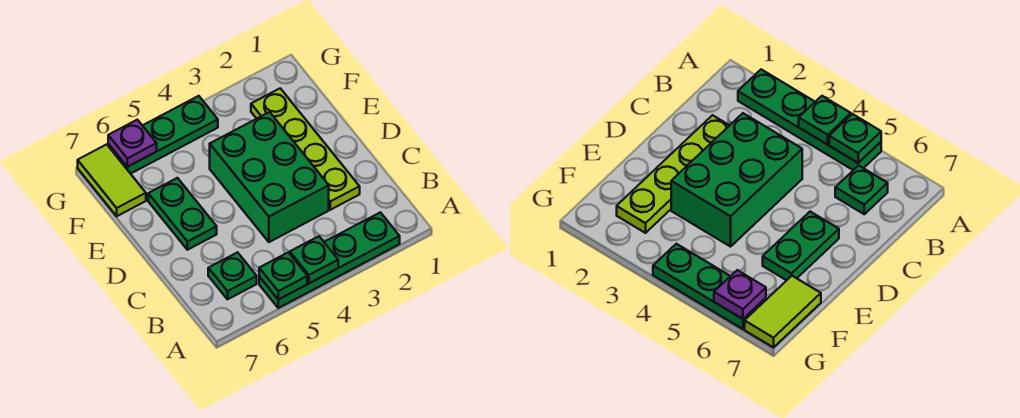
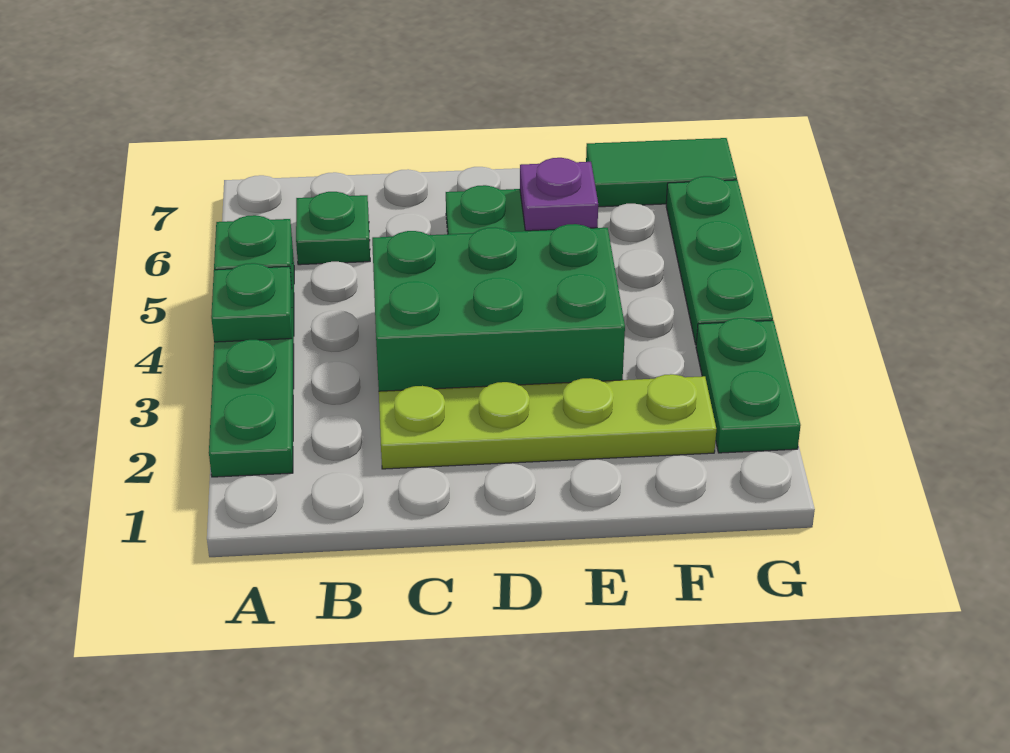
lime tile F7:G7 level 1 -> green tile F7:G7 level 1
none -> green plate G2:G3 level 1
purple plate G6 level 2 -> purple plate E6 level 2

